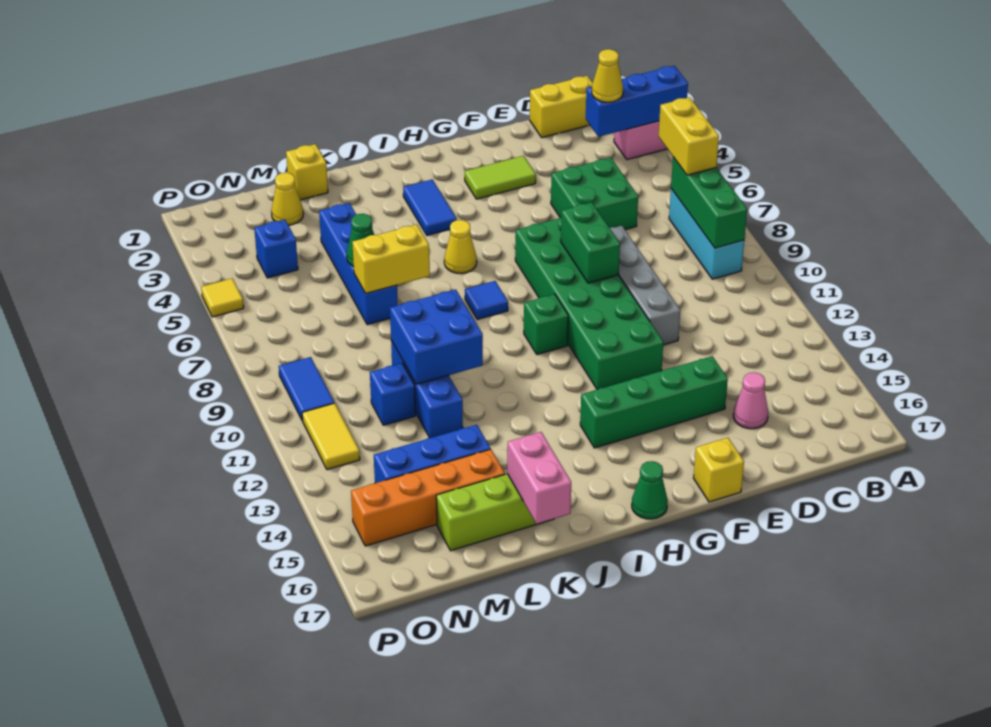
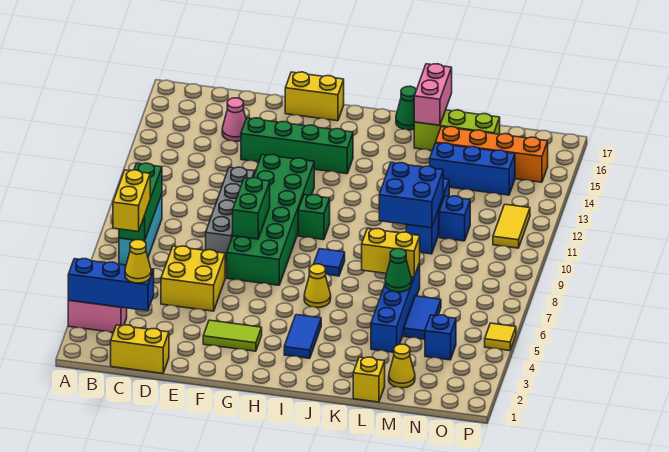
green brick D5:E6 level 1 -> yellow brick D5:E6 level 1
yellow brick F17 level 1 -> yellow brick F17:G17 level 1
green cone H17 level 1 -> green cone J17 level 1
blue tile O9:O10 level 1 -> blue tile M5:M6 level 1

